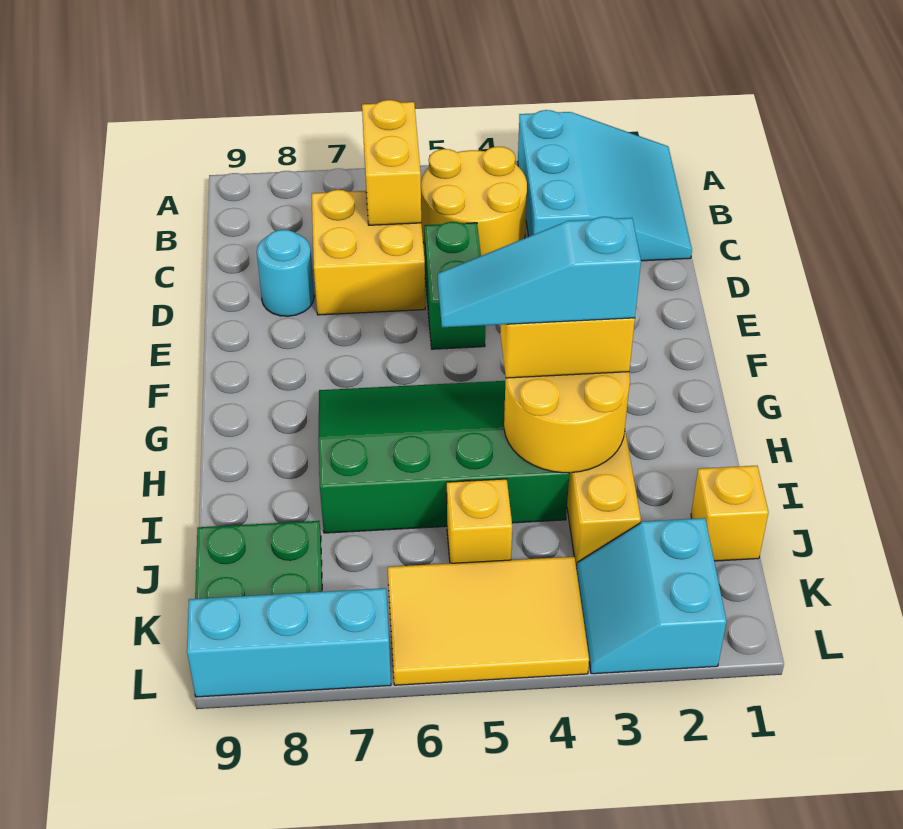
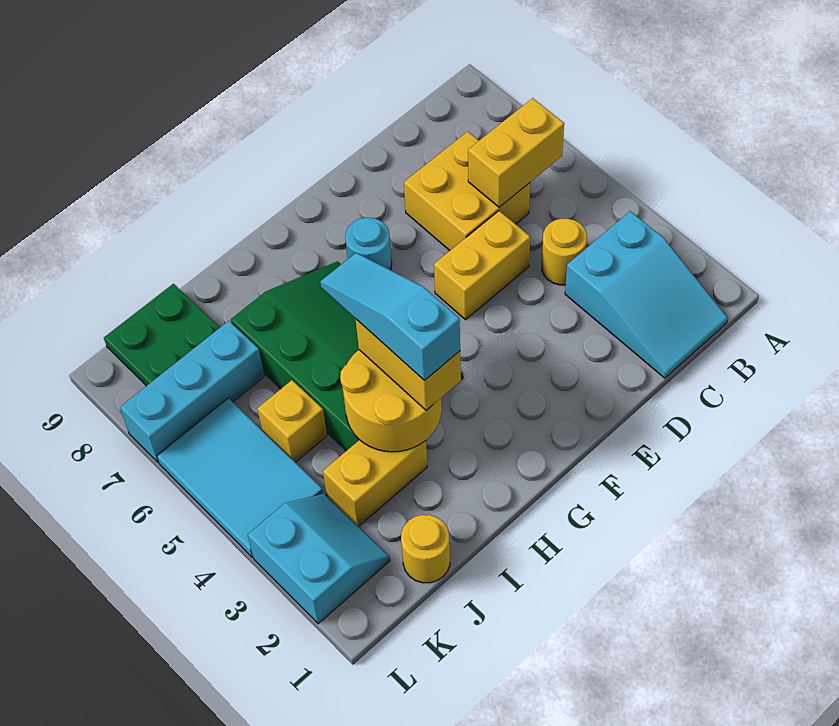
cyan slope A1:C3 level 1 top 3 -> cyan slope B1:C3 level 1 top 3
yellow round brick B4:C5 level 1 -> yellow round brick C4 level 1
green brick D5:E5 level 1 -> yellow brick D5:E5 level 1
cyan round brick D8 level 1 -> cyan round brick F7 level 1
yellow brick J1 level 1 -> yellow round brick J1 level 1
cyan slope K2:L3 level 1 top 2 -> cyan slope K2:L3 level 1 top L
yellow tile K4:L6 level 1 -> cyan tile K4:L6 level 1
cyan brick L7:L9 level 1 -> cyan brick J7:L7 level 1

